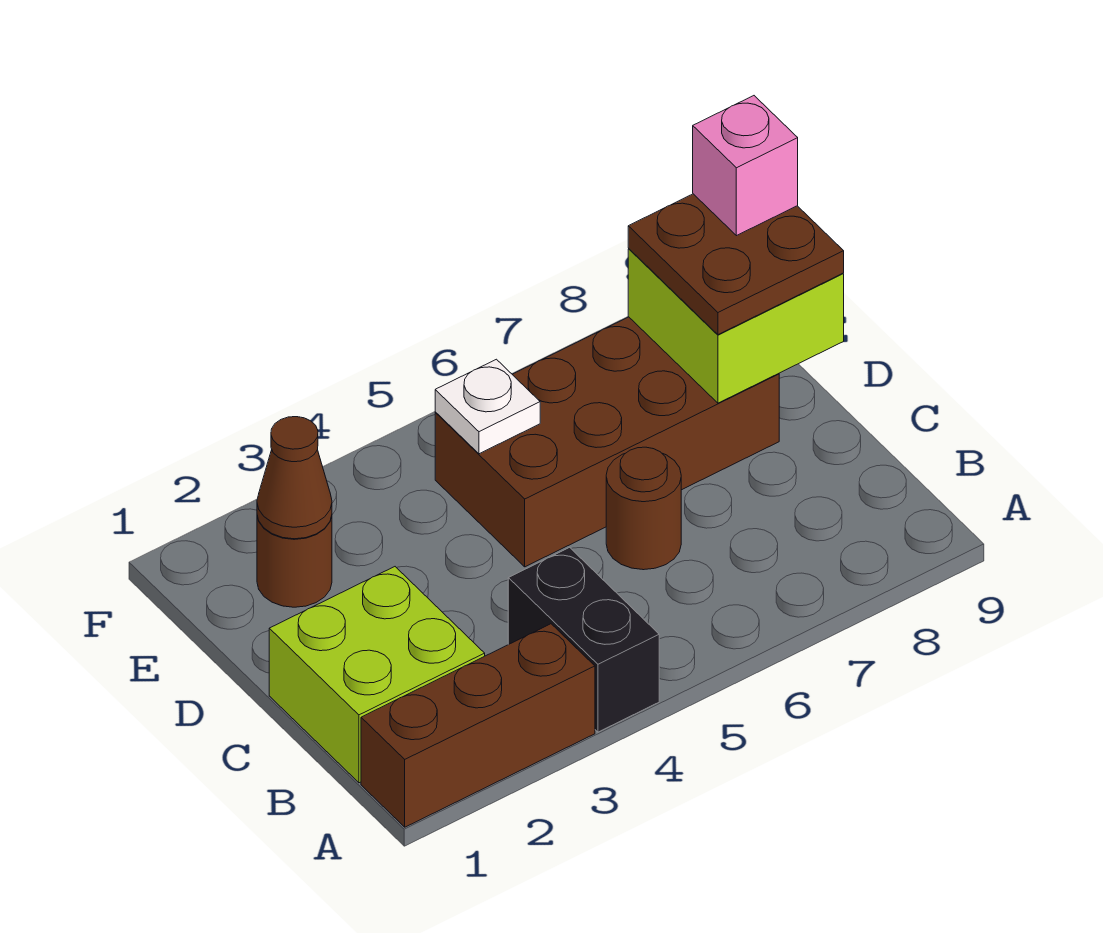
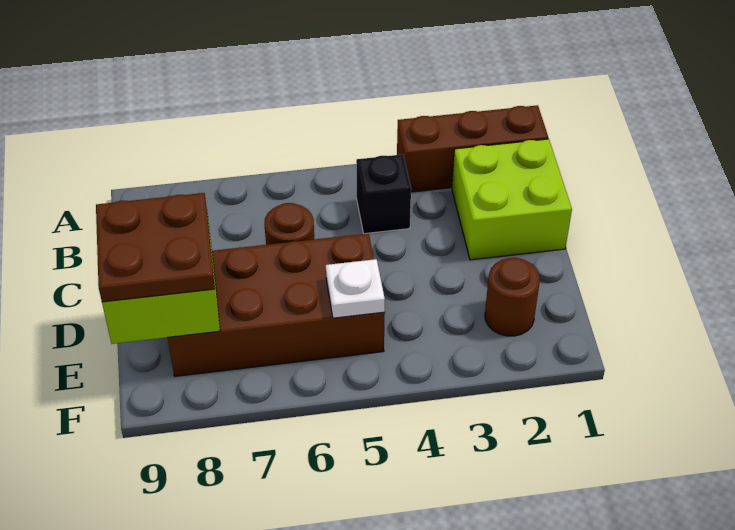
black brick A4:B4 level 1 -> black brick B4 level 1
brown cone E2 level 2 -> none
pink brick E9 level 4 -> none

